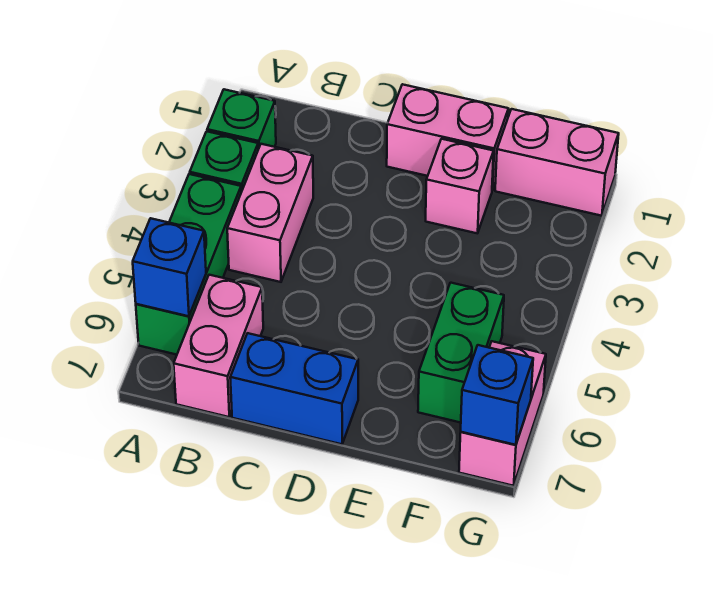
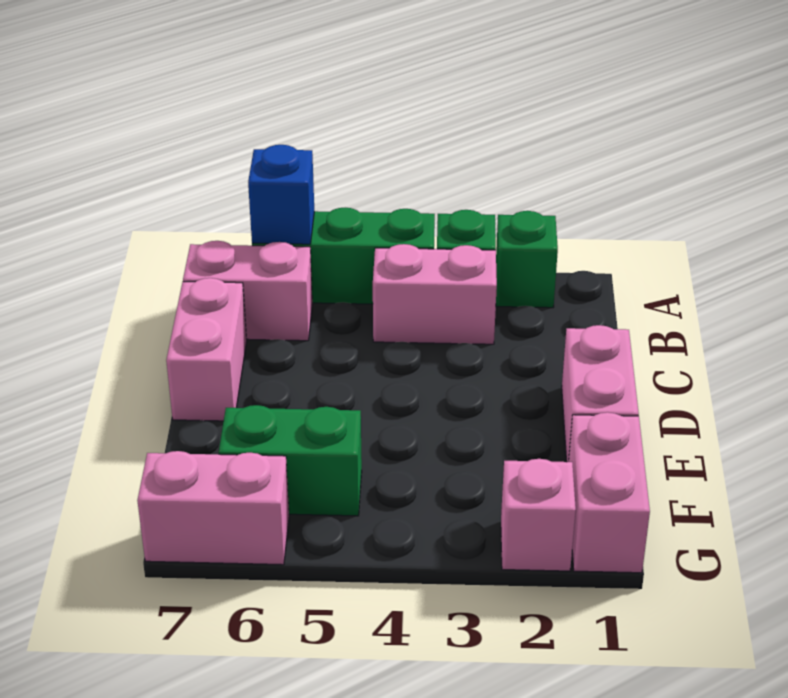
blue brick C7:D7 level 1 -> pink brick C7:D7 level 1
pink brick E2 level 1 -> pink brick G2 level 1
blue brick G7 level 2 -> none

